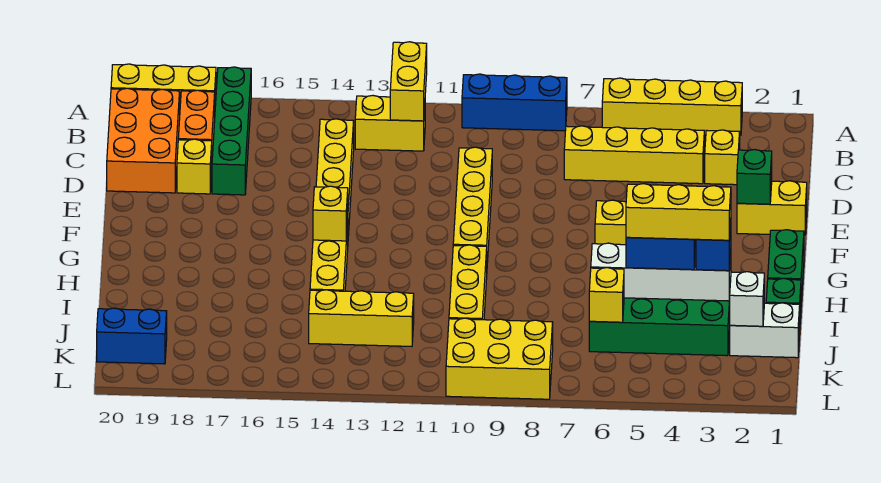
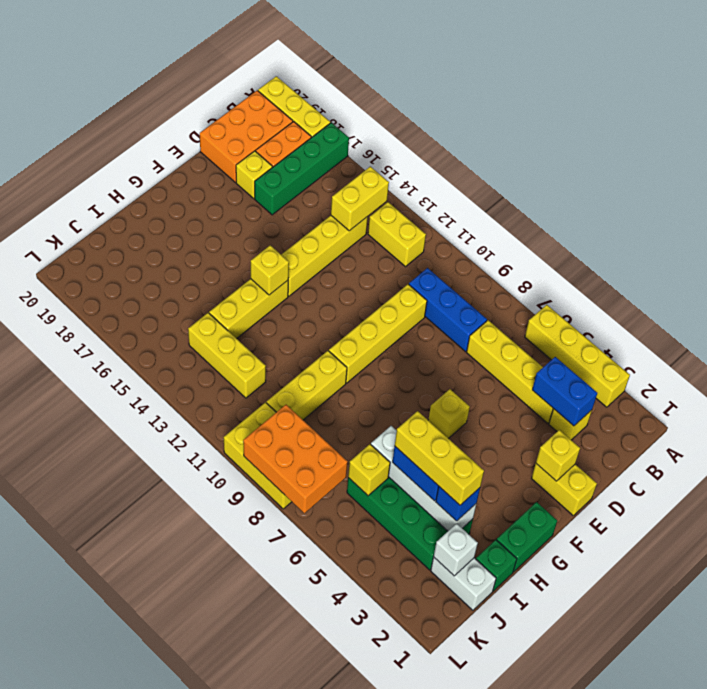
blue brick A8:A10 level 1 -> blue brick C8:C10 level 1
yellow brick A12:B12 level 2 -> yellow brick B14:C14 level 2
green brick E2 level 2 -> yellow brick E2 level 2
none -> orange brick K7:L9 level 2
blue brick K19:K20 level 1 -> blue brick C3:C4 level 2

